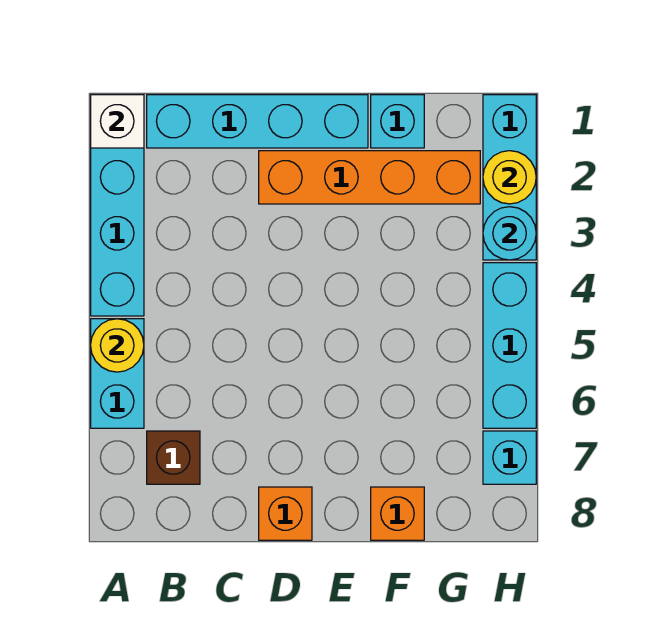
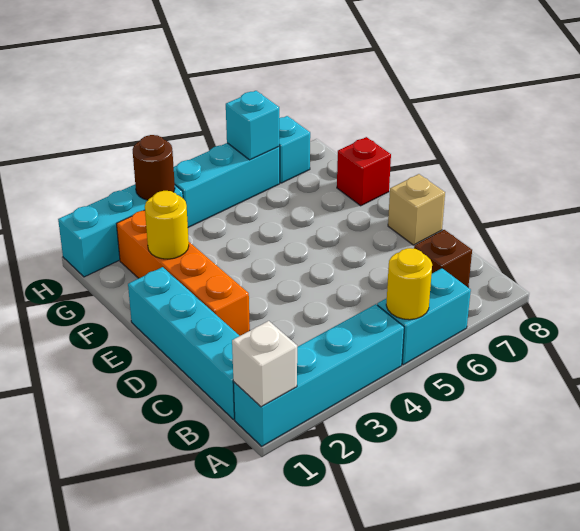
orange brick D8 level 1 -> tan brick D8 level 1
cyan brick F1 level 1 -> cyan brick H6 level 2
orange brick F8 level 1 -> red brick F8 level 1
yellow round brick H2 level 2 -> yellow round brick F2 level 2
cyan round brick H3 level 2 -> brown round brick H3 level 2

